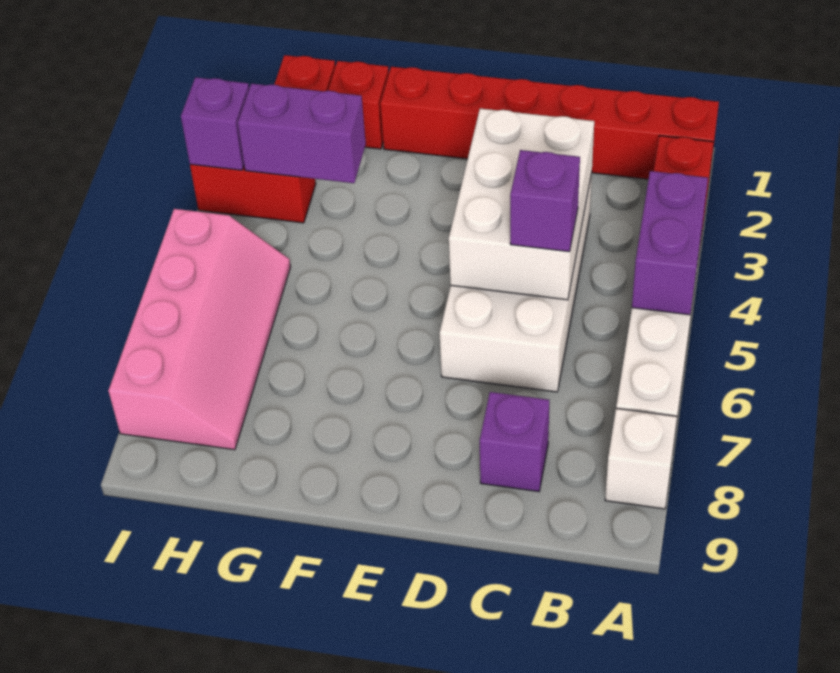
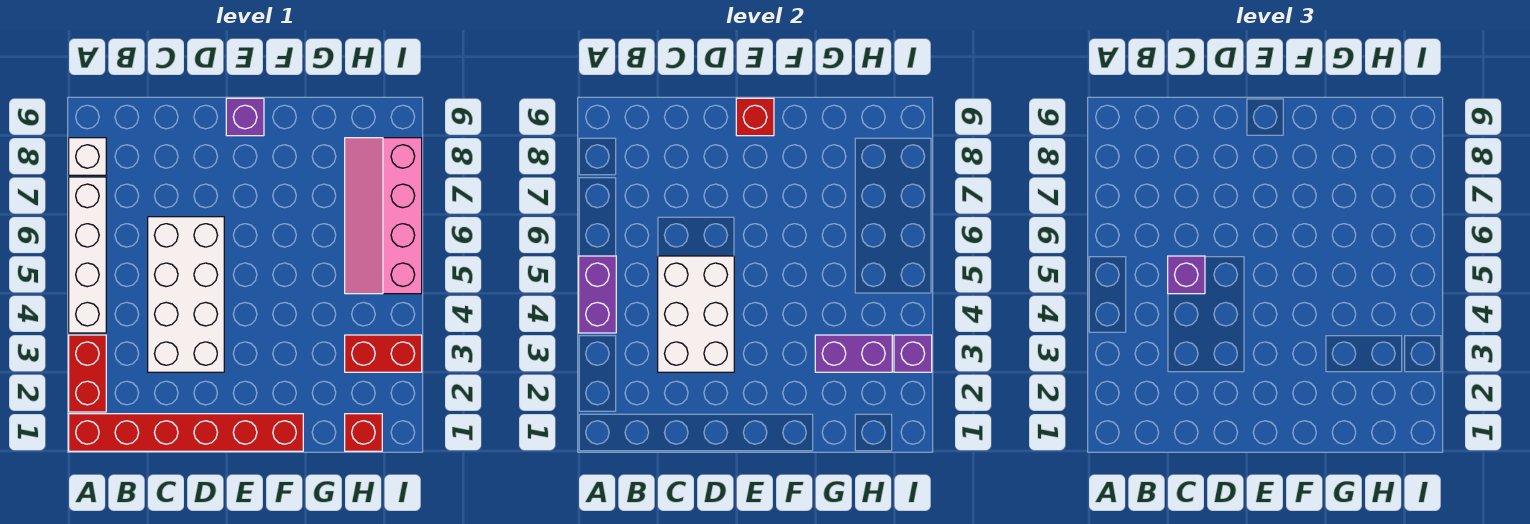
purple brick C8 level 1 -> purple brick E9 level 1
red brick G1 level 1 -> red brick E9 level 2

